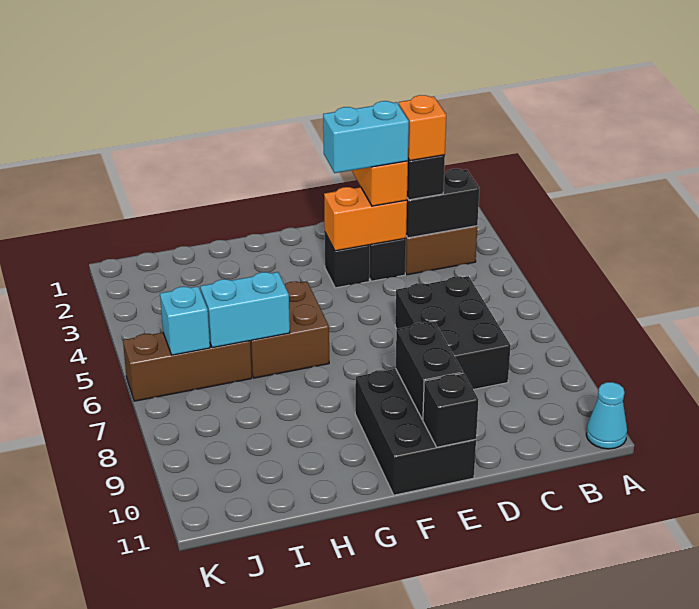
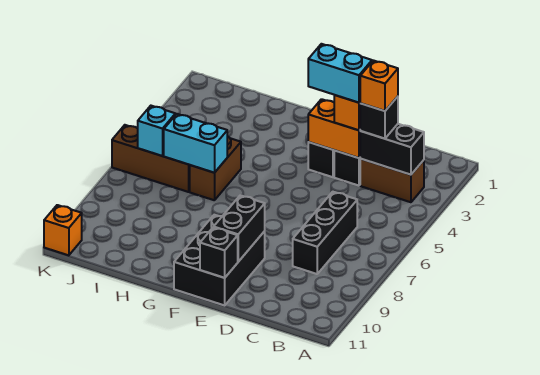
cyan cone A11 level 1 -> none
black brick C6:D8 level 1 -> black brick C6:C8 level 1
brown brick G5:H6 level 1 -> brown brick H5:H6 level 1
none -> orange brick K11 level 1

